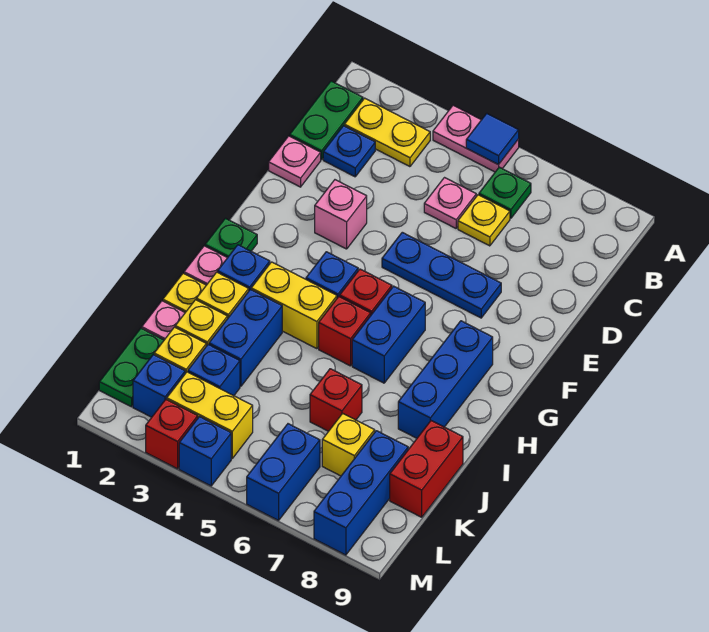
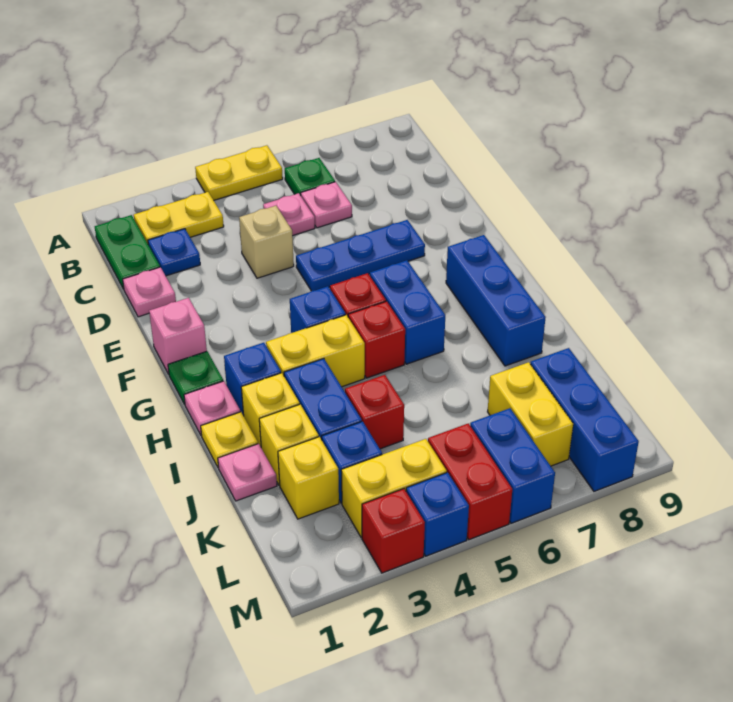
pink plate A4:A5 level 1 -> yellow plate A4:A5 level 1
blue tile A5 level 2 -> none
yellow plate C6 level 1 -> pink plate C6 level 1
none -> tan brick D4 level 1
pink brick E3 level 1 -> pink brick F1 level 1
red brick J6 level 1 -> red brick J4 level 1
red brick J9:K9 level 1 -> red brick L5:M5 level 1
green plate K1:L1 level 1 -> none
yellow brick K7 level 1 -> yellow brick K7:L7 level 1
blue brick L2 level 1 -> none

